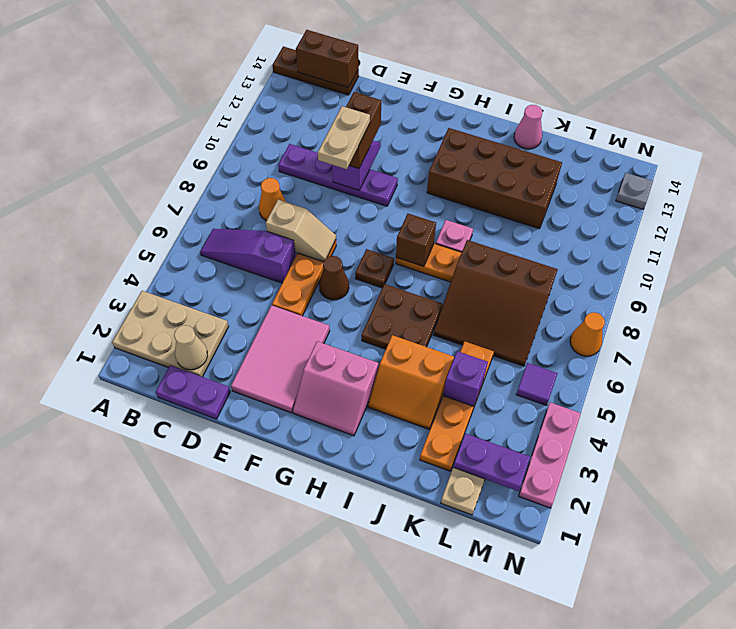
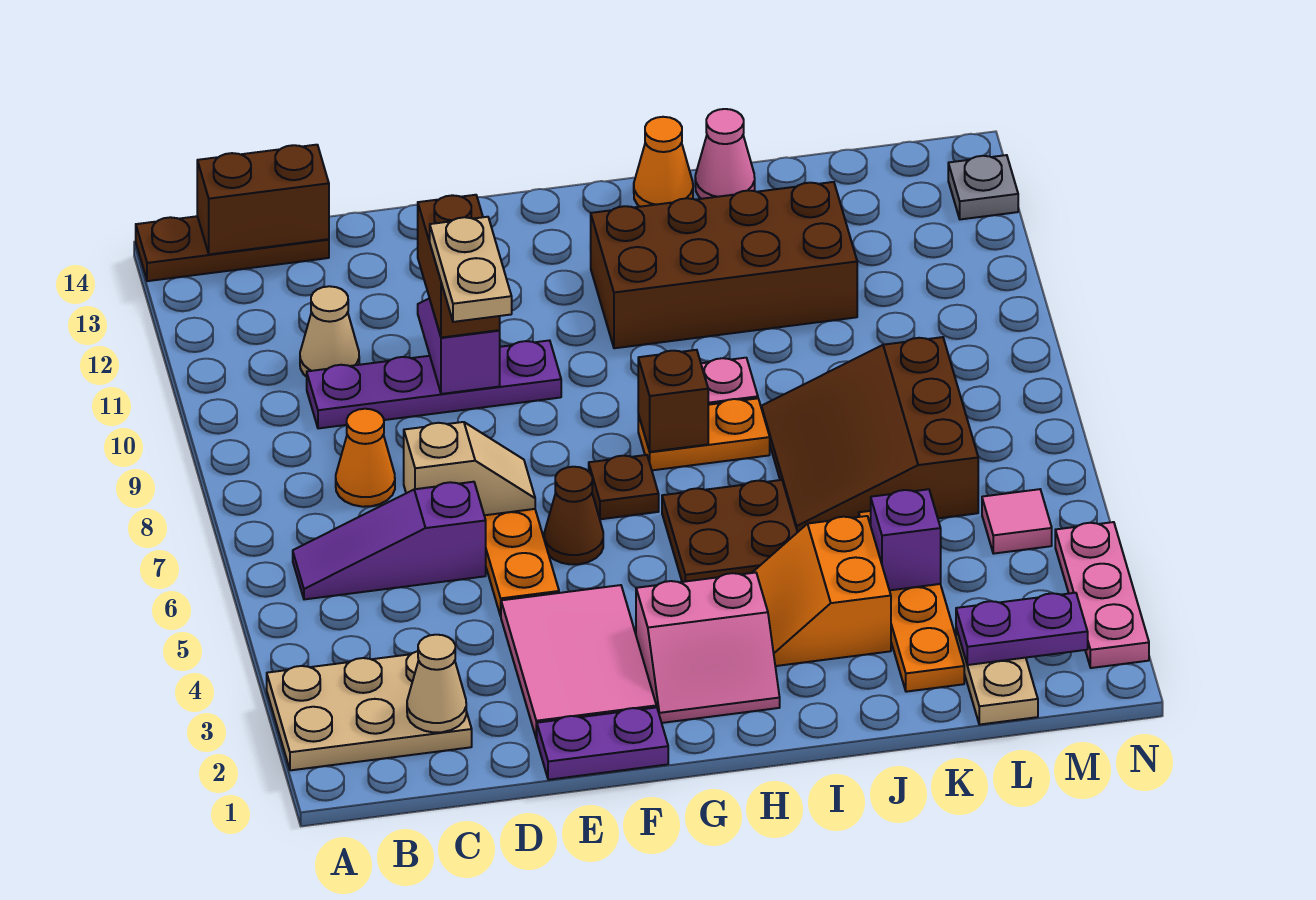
purple plate C1:D1 level 1 -> purple plate E1:F1 level 1
none -> tan cone C11 level 1
orange slope I3:J4 level 1 top 4 -> orange slope I3:J4 level 1 top J
brown slope J6:L8 level 1 top 8 -> brown slope J6:L8 level 1 top L
purple tile M5 level 1 -> pink tile M5 level 1
orange cone N7 level 1 -> orange cone I14 level 1

